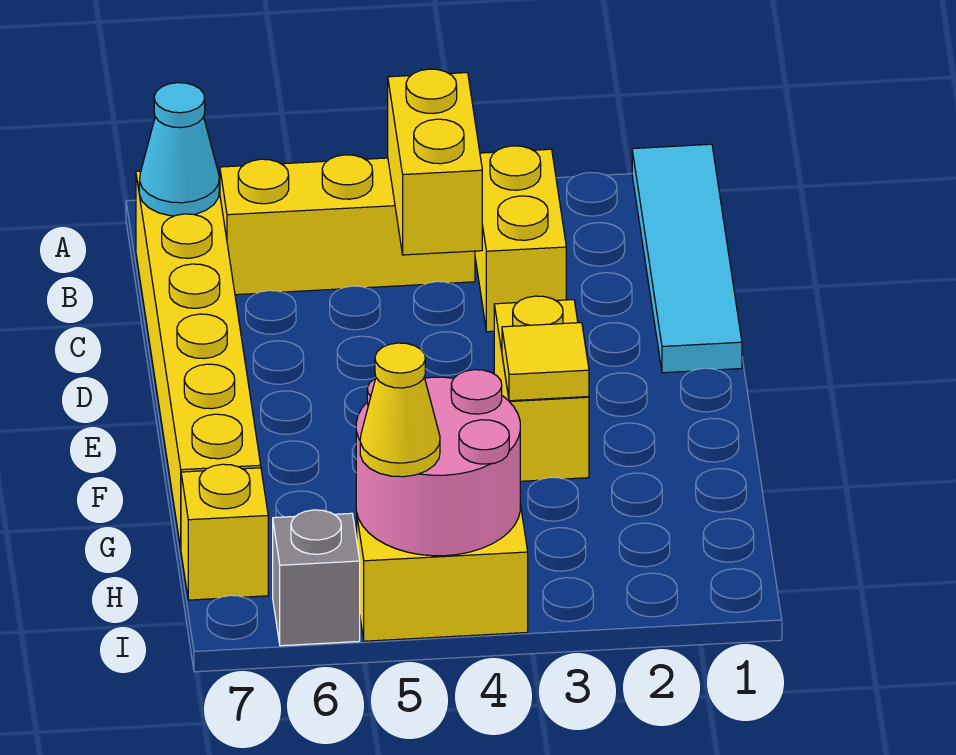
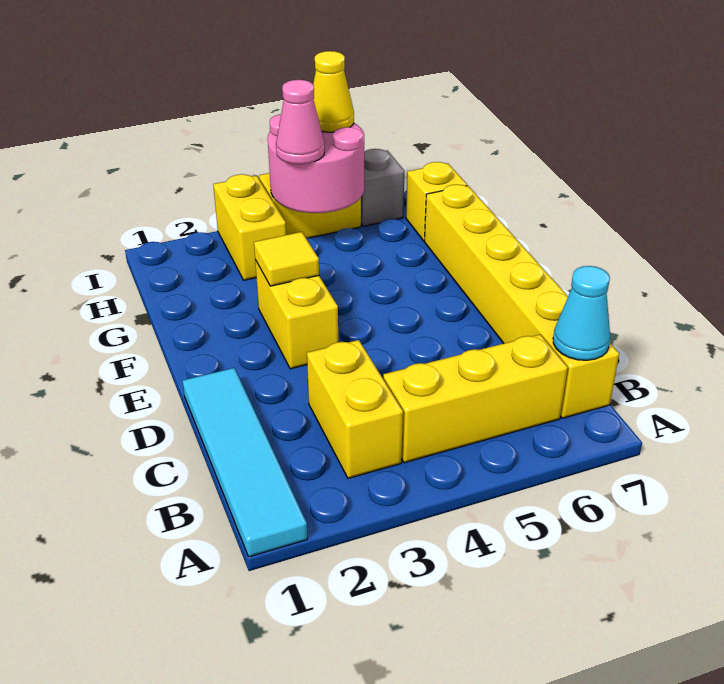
yellow brick B4:C4 level 2 -> yellow brick H3:I3 level 1
none -> pink cone H4 level 3

